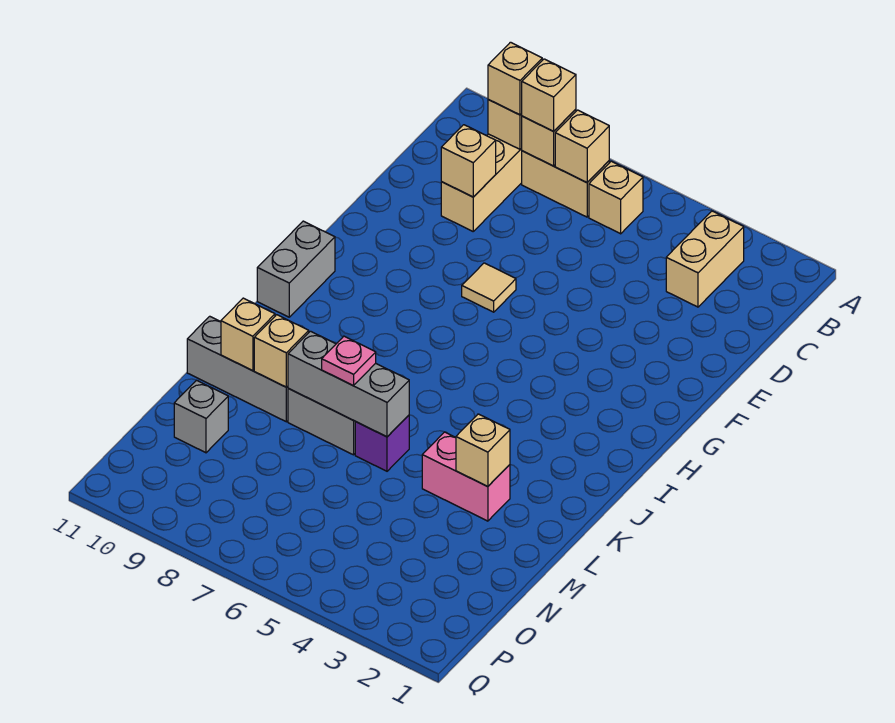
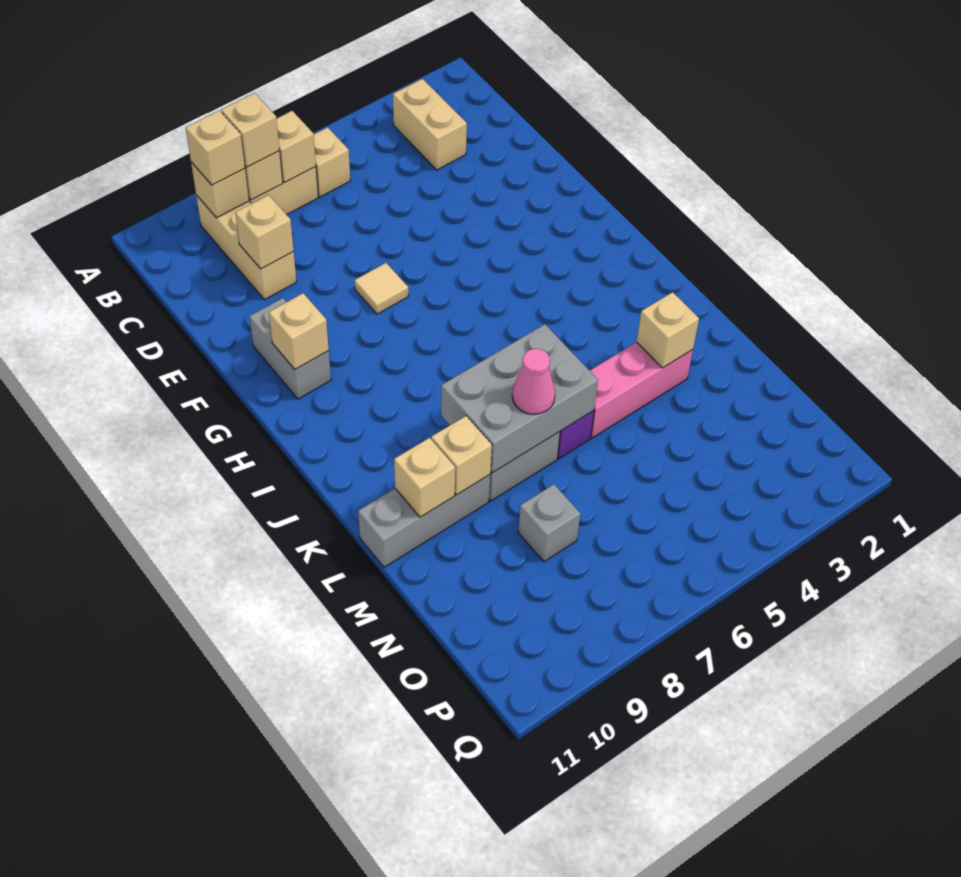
none -> tan brick G10 level 2
grey brick H11:I11 level 1 -> grey brick F10:G10 level 1
pink brick L3:L4 level 1 -> pink brick L3:L5 level 1
grey brick L6:L8 level 2 -> grey brick K6:L8 level 2
pink plate L7 level 3 -> pink cone L7 level 3
grey brick N10 level 1 -> grey brick N8 level 1

